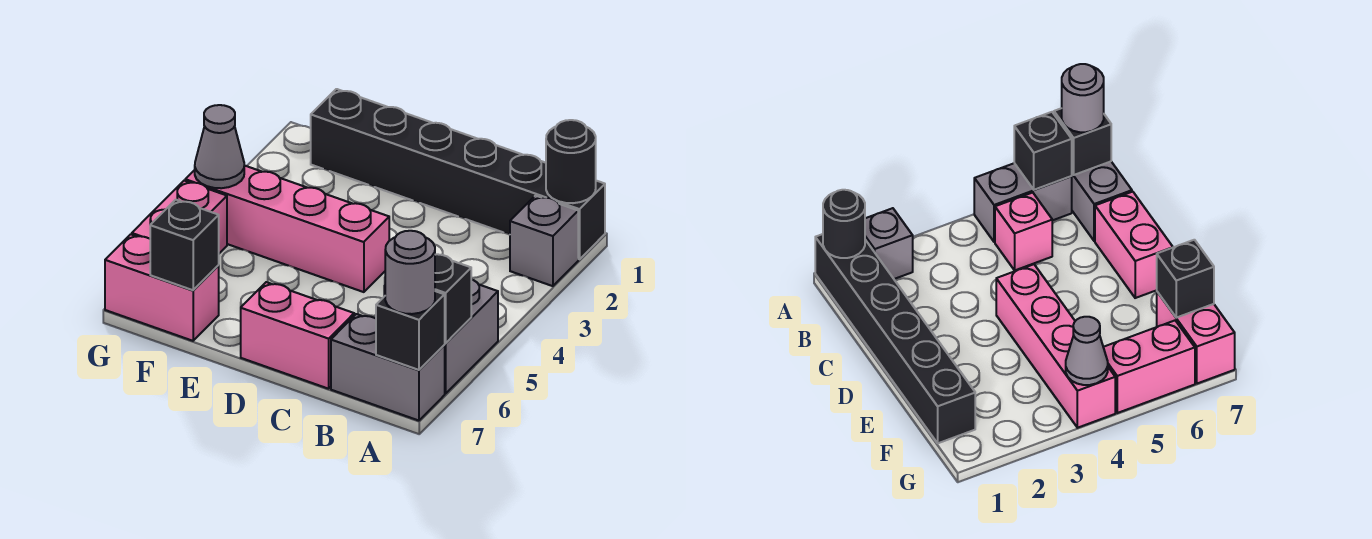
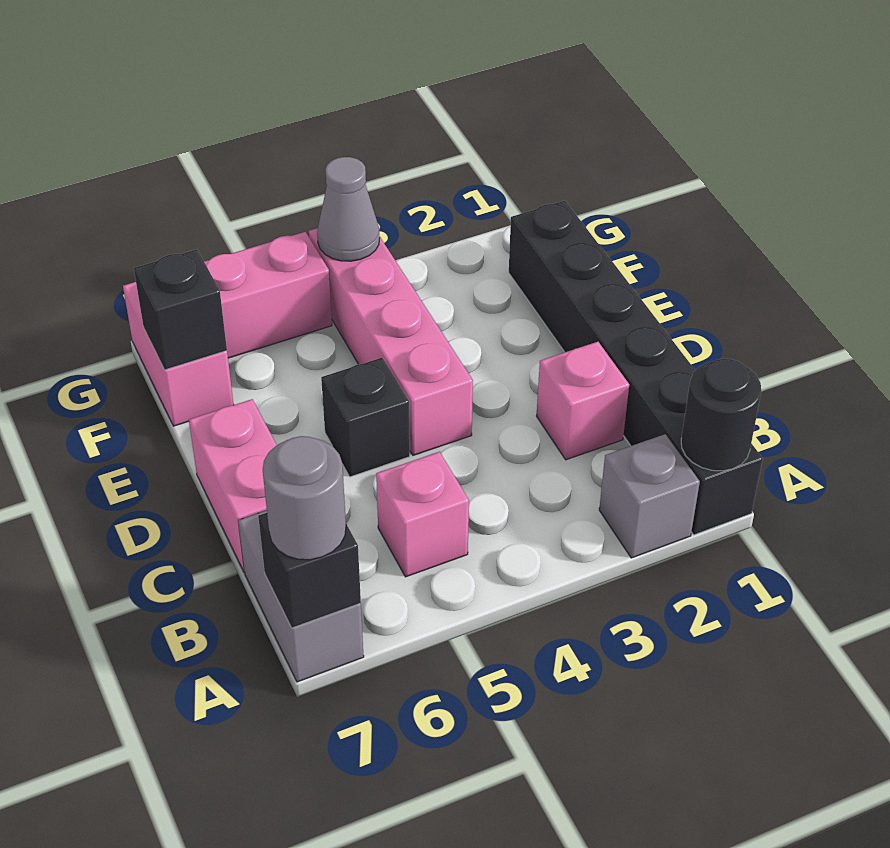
grey brick A5:A6 level 1 -> none
black brick A6 level 2 -> black brick D5 level 1
none -> pink brick C2 level 1

